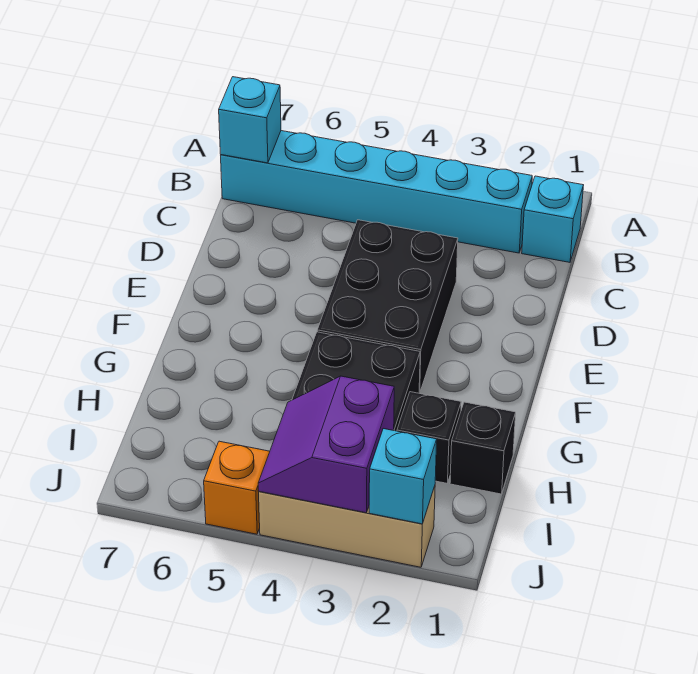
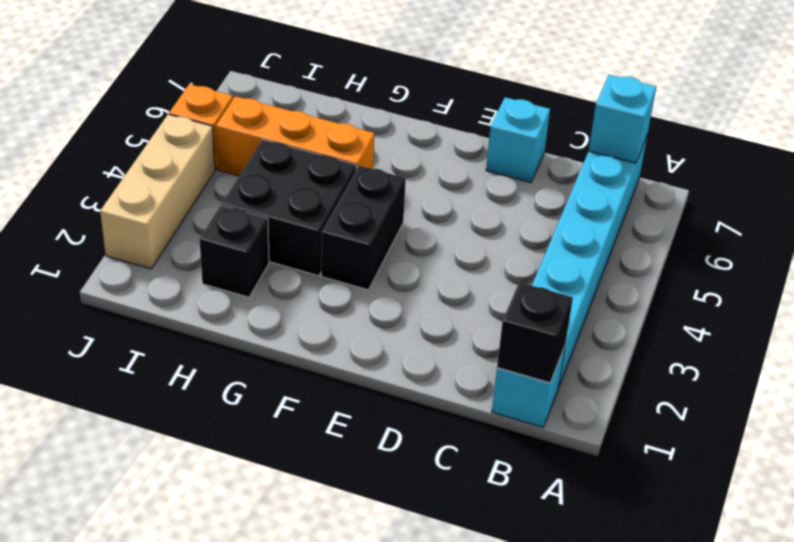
black brick D3:F4 level 1 -> black brick F3:F4 level 1
none -> orange brick G5:I5 level 1
black brick H1 level 1 -> black brick B1 level 2
purple slope I3:J4 level 2 top 3 -> none
cyan brick J2 level 2 -> cyan brick D7 level 1

